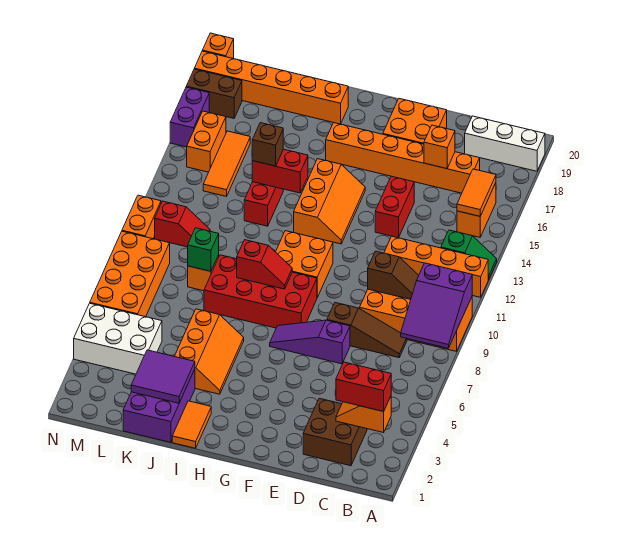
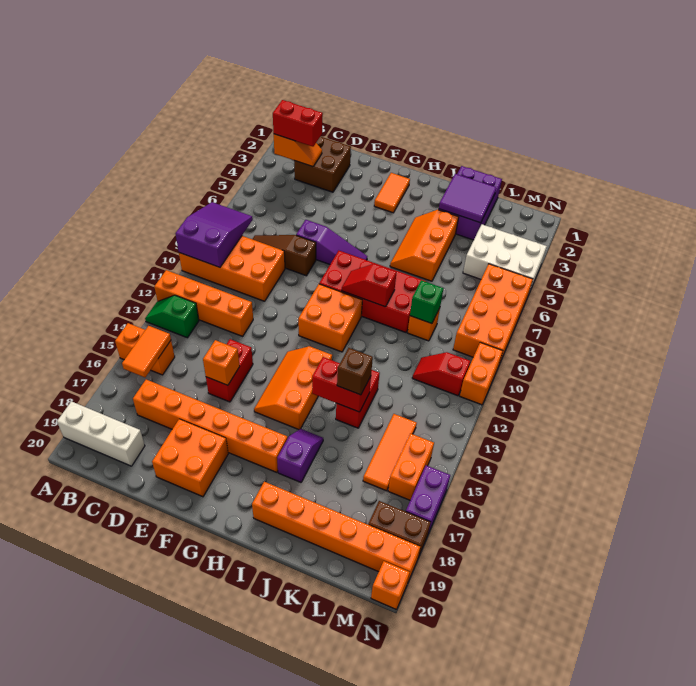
orange brick B15:B16 level 1 -> orange brick A15:B15 level 1
brown slope C10:D10 level 2 top D -> none
orange brick D17 level 2 -> orange brick E15 level 2
orange tile I1:I2 level 1 -> orange tile G2:G3 level 1
none -> purple slope I16:I17 level 1 top 17

